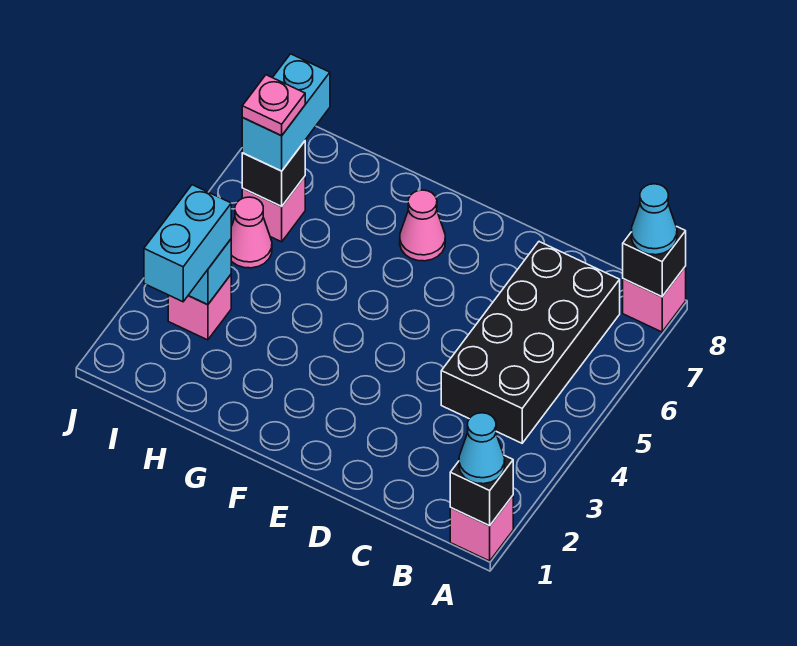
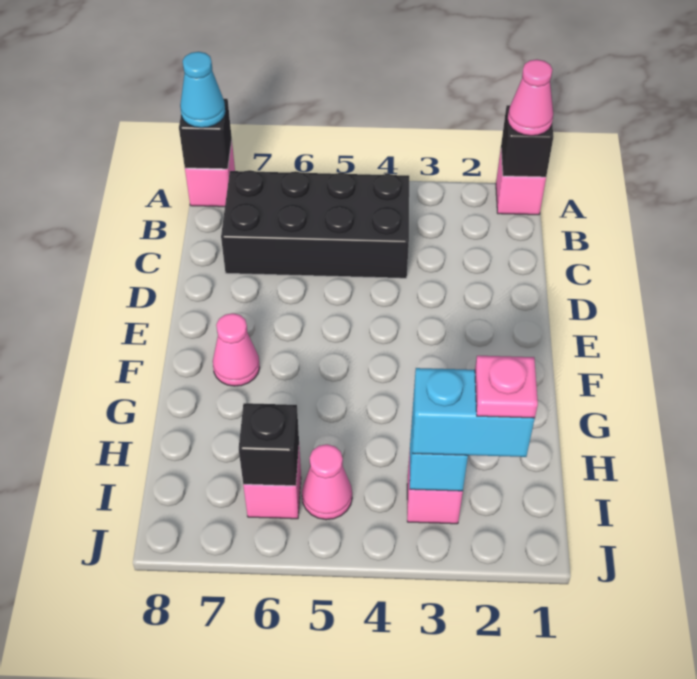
cyan cone A1 level 3 -> pink cone A1 level 3
cyan brick I6:I7 level 3 -> none
pink plate I6 level 4 -> pink plate I2 level 4

